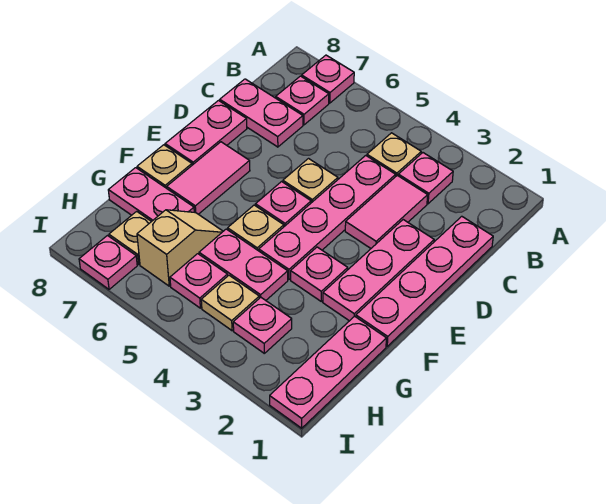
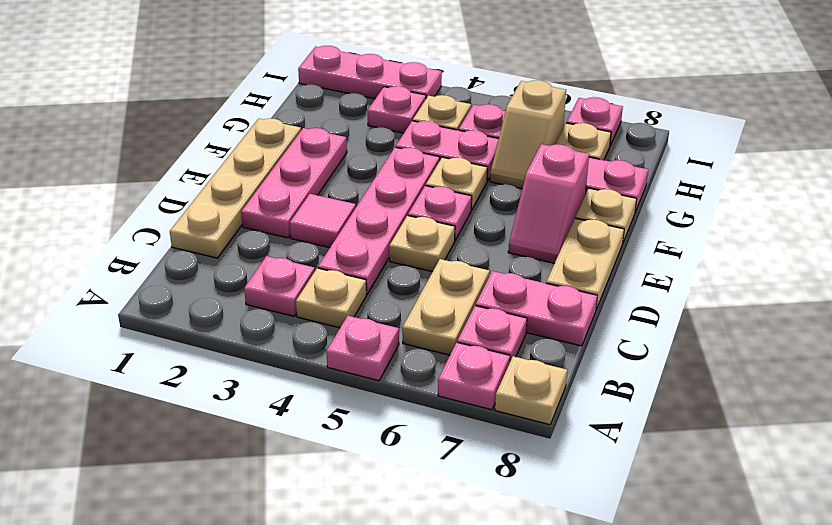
none -> tan plate A8 level 1
none -> tan plate B6:C6 level 1
pink plate C1:F1 level 1 -> tan plate C1:F1 level 1
pink tile C3:D3 level 1 -> pink tile D3 level 1
pink plate D8:E8 level 1 -> tan plate D8:E8 level 1
pink tile E7:F7 level 1 -> pink slope E7:F7 level 1 top F
pink plate F3 level 1 -> pink plate A5 level 1
pink plate G1:I1 level 1 -> pink plate I1:I3 level 1

